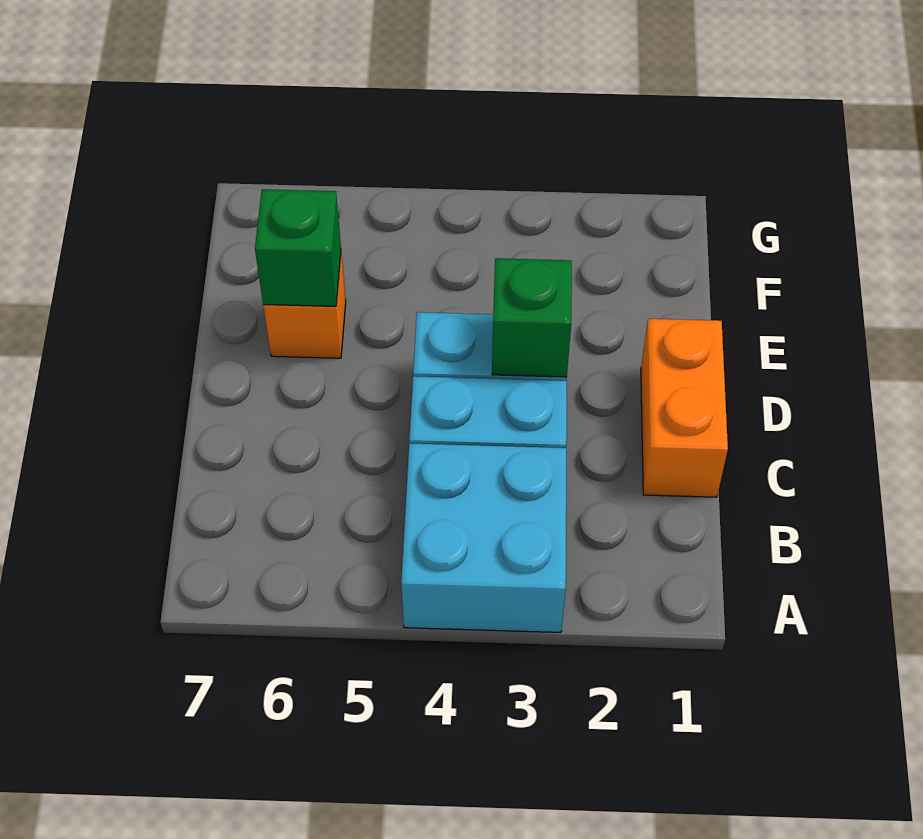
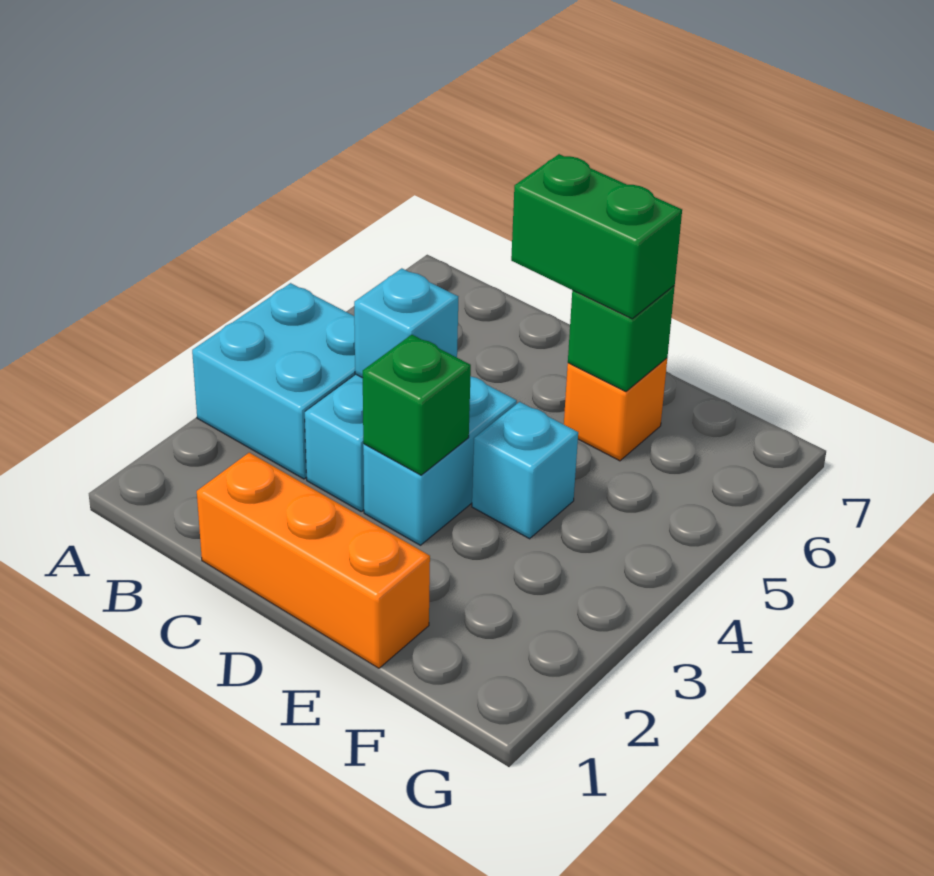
orange brick C1:D1 level 1 -> orange brick C1:E1 level 1
none -> cyan brick C4 level 2
none -> green brick D6:E6 level 3
none -> cyan brick E4 level 1

